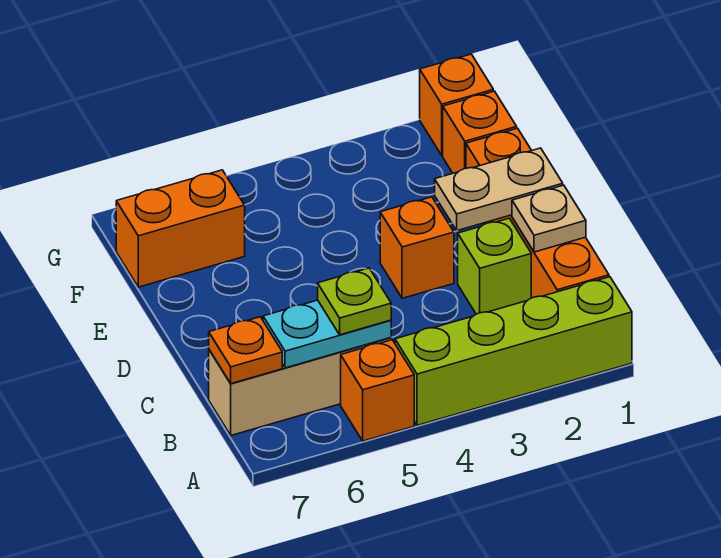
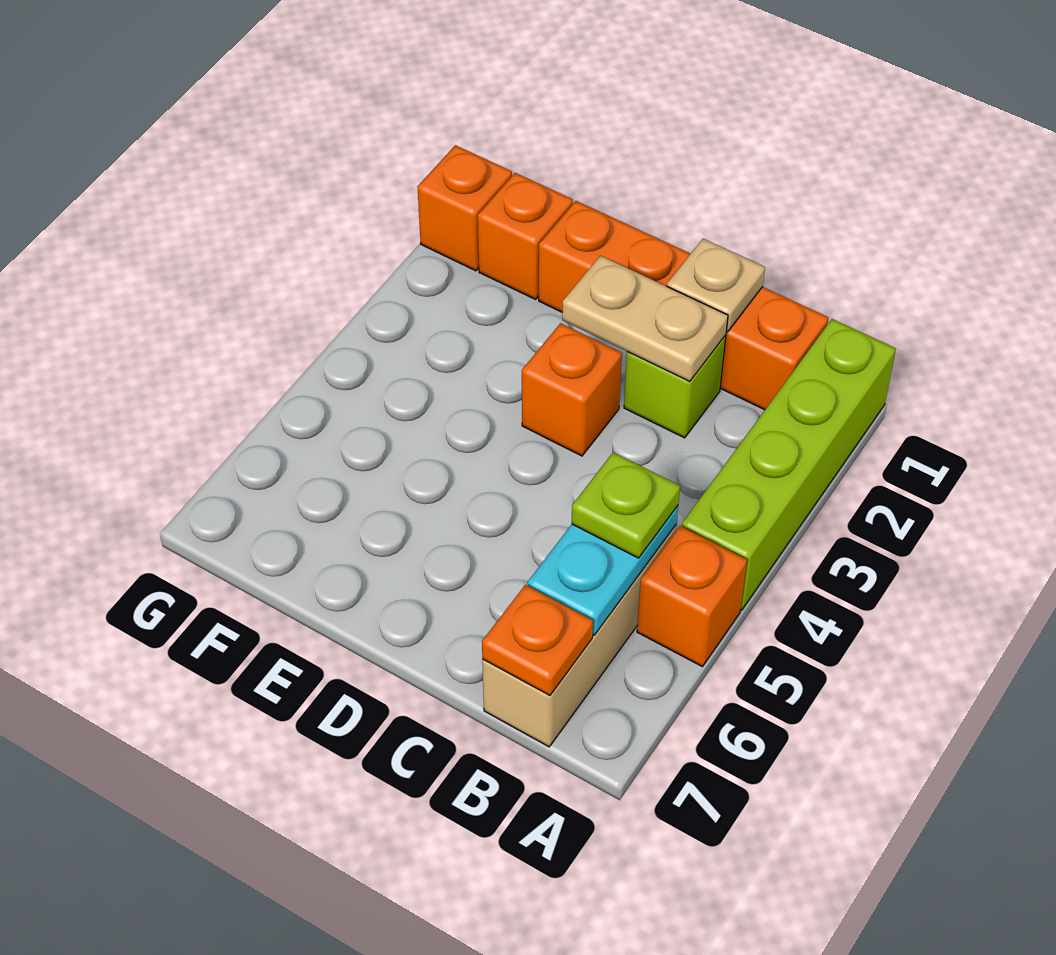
tan plate D1:D2 level 2 -> tan plate C2:D2 level 2
orange brick F6:F7 level 1 -> none

